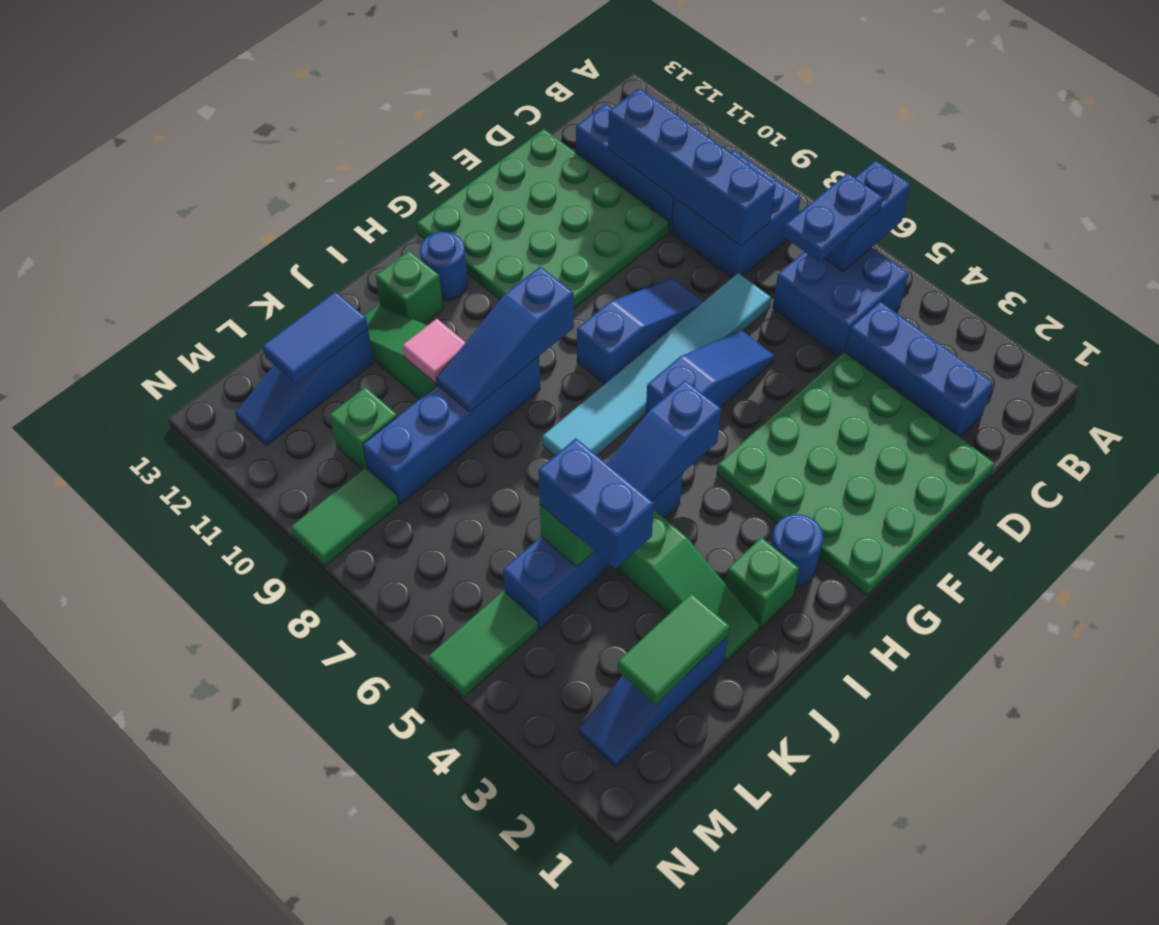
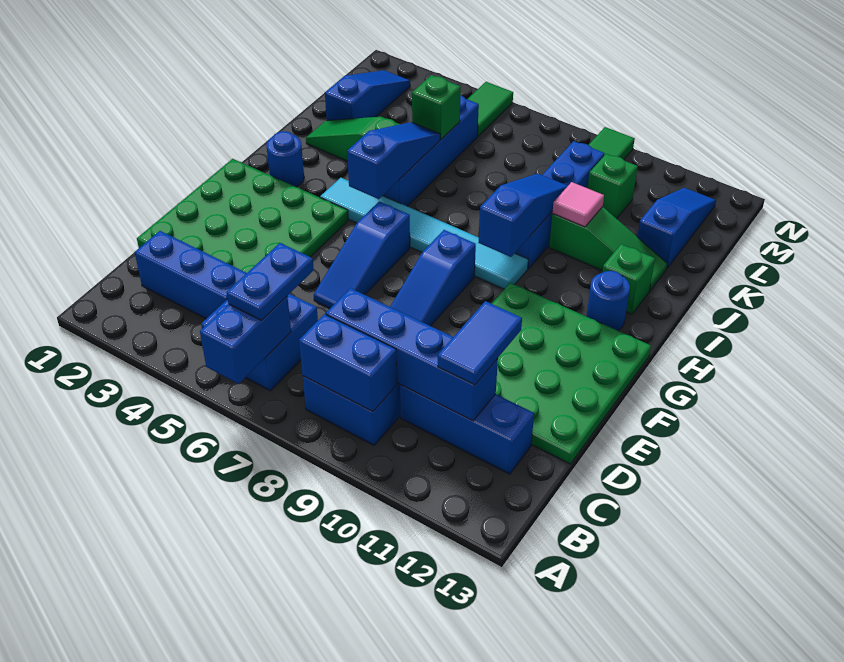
cyan tile D7:I7 level 1 -> cyan tile H4:H9 level 1
green brick I2 level 1 -> none
green tile K2:L2 level 2 -> none
blue brick K4:K5 level 3 -> blue brick B8:B9 level 2
blue tile K12:L12 level 2 -> blue tile C11:D11 level 3

